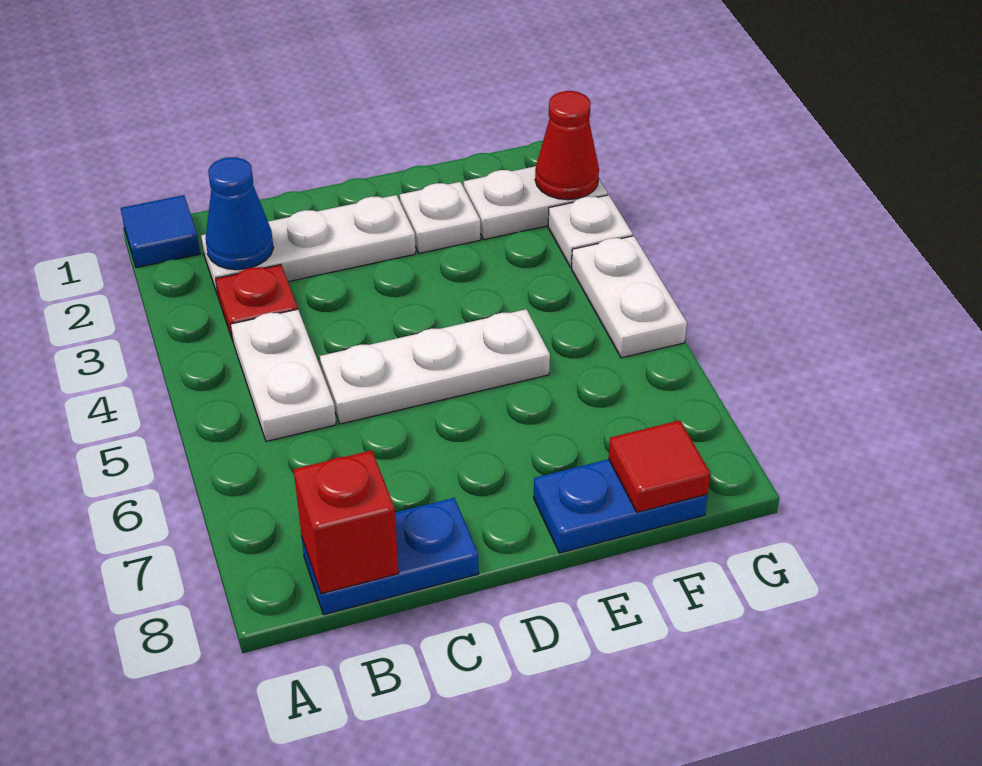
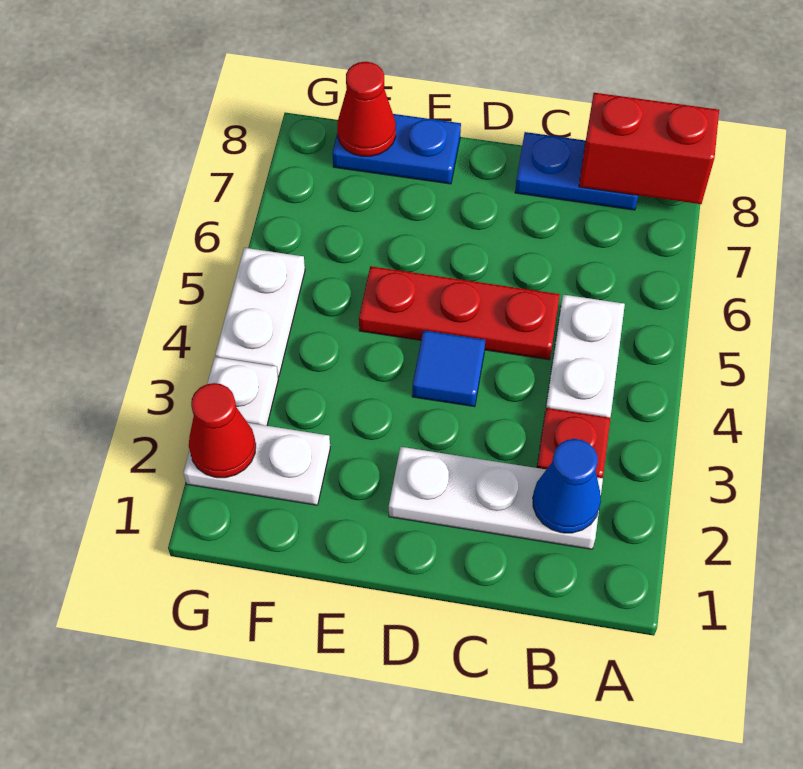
blue tile A1 level 1 -> blue tile D4 level 1
red brick B8 level 2 -> red brick A8:B8 level 2
white plate C5:E5 level 1 -> red plate C5:E5 level 1
white plate E2 level 1 -> none
red tile F8 level 2 -> red cone F8 level 2

